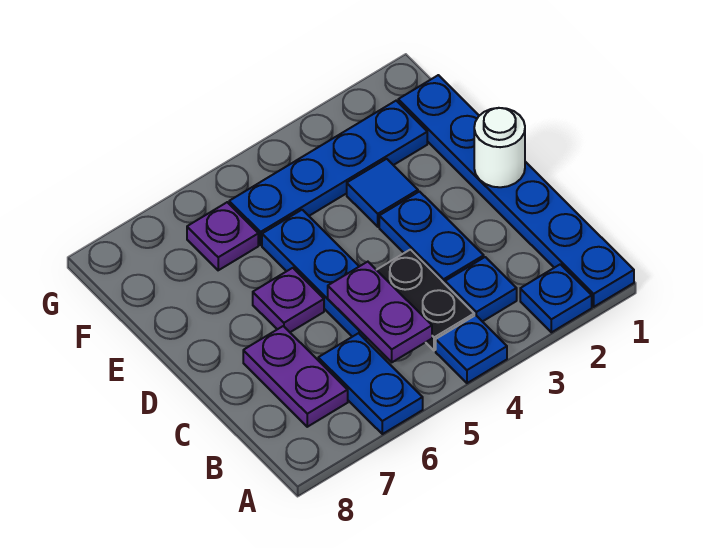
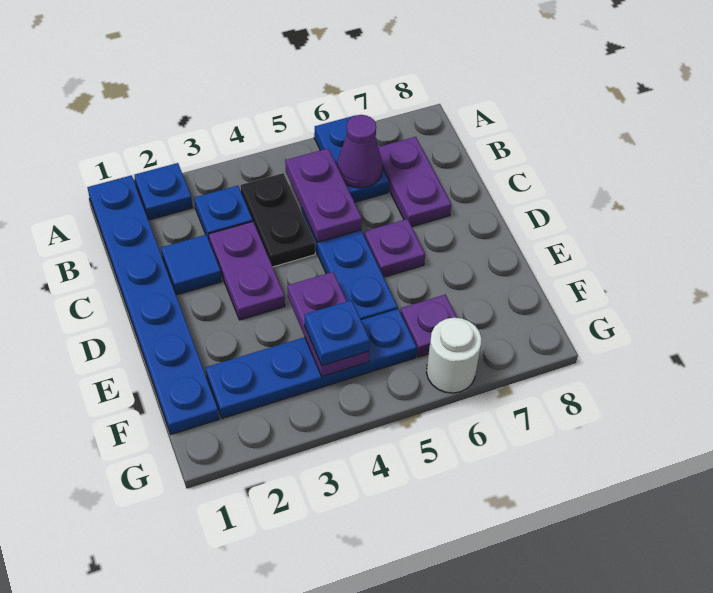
blue plate A4 level 1 -> blue plate F4 level 3
none -> purple cone B6 level 2
blue plate C3:D3 level 1 -> purple plate C3:D3 level 1
white round brick D1 level 2 -> white round brick G6 level 1
blue tile E3 level 1 -> blue tile C2 level 1
none -> purple plate E4:F4 level 2

